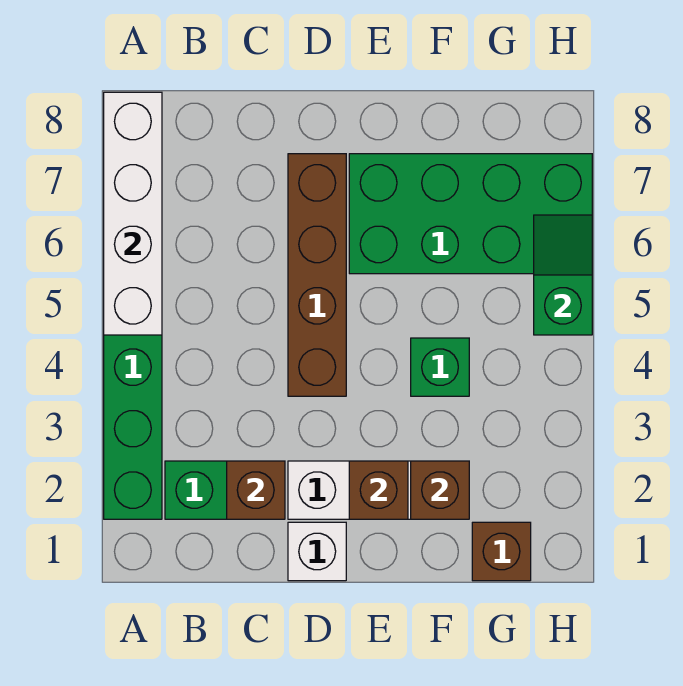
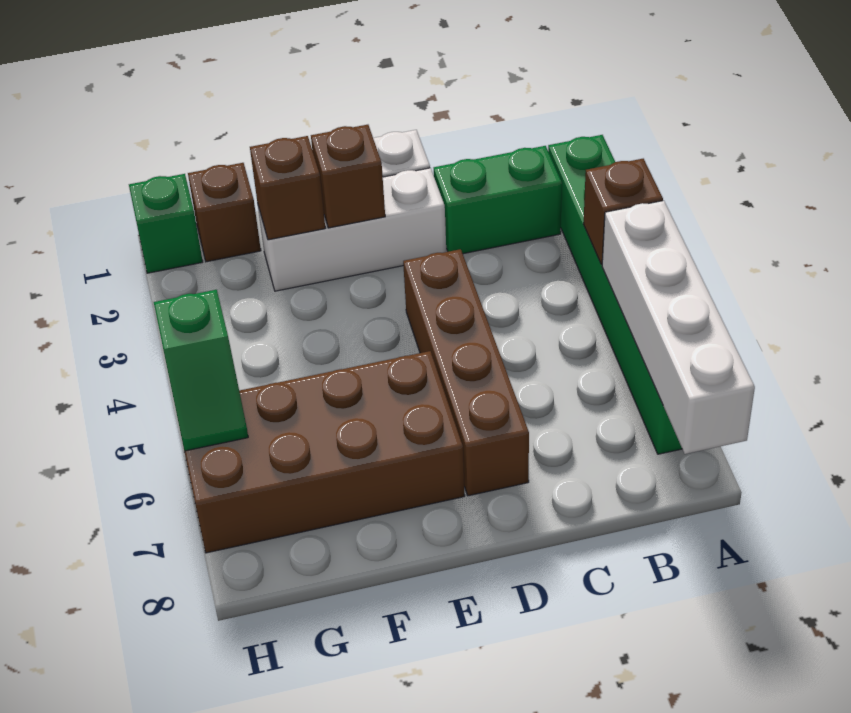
brown brick C2 level 2 -> brown brick A4 level 2
green brick E6:H7 level 1 -> brown brick E6:H7 level 1
green brick F4 level 1 -> green brick H1 level 1

